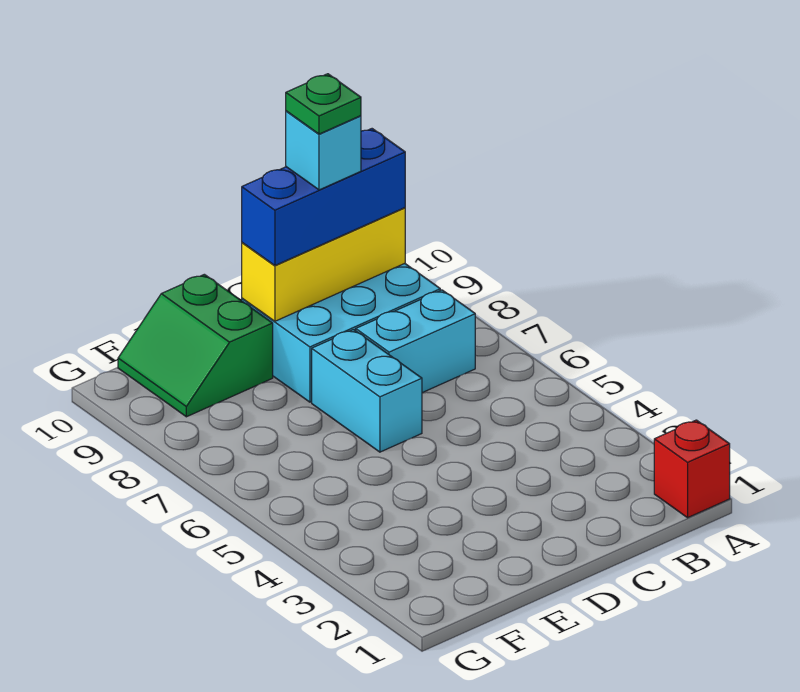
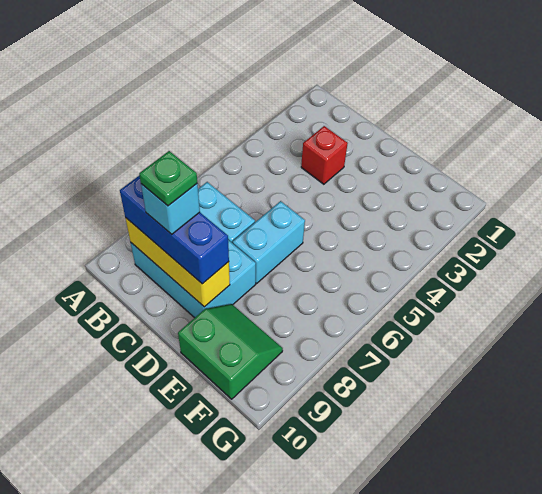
red brick A1 level 1 -> red brick C3 level 1
green slope E9:F10 level 1 top E -> green slope E9:F10 level 1 top 10

